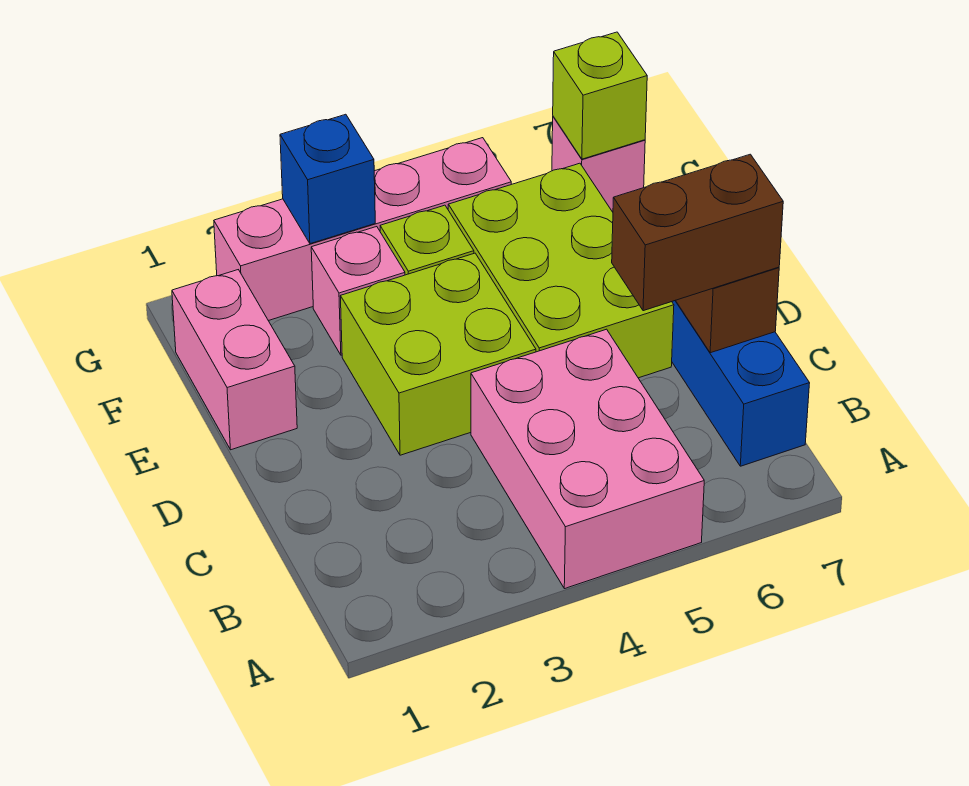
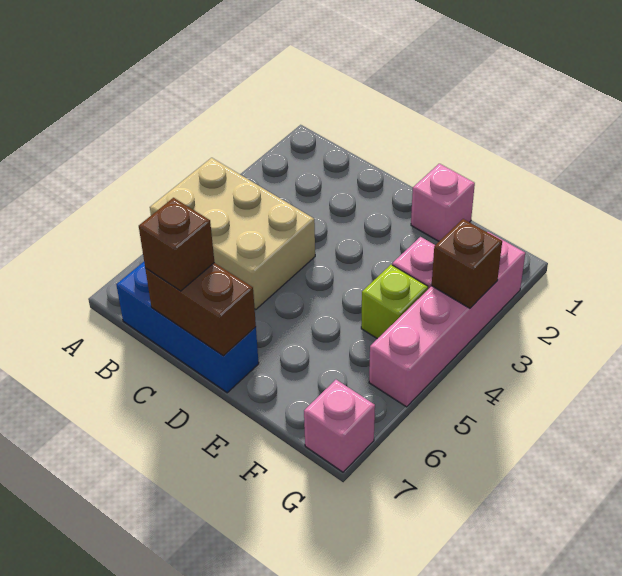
pink brick A4:C5 level 1 -> tan brick A4:C5 level 1
brown brick C6:C7 level 3 -> brown brick C7 level 3
lime brick D3:E4 level 1 -> none
lime brick D5:F6 level 1 -> none
pink brick E1:F1 level 1 -> pink brick E1 level 1
blue brick G3 level 2 -> brown brick G3 level 2
lime brick G7 level 2 -> none

